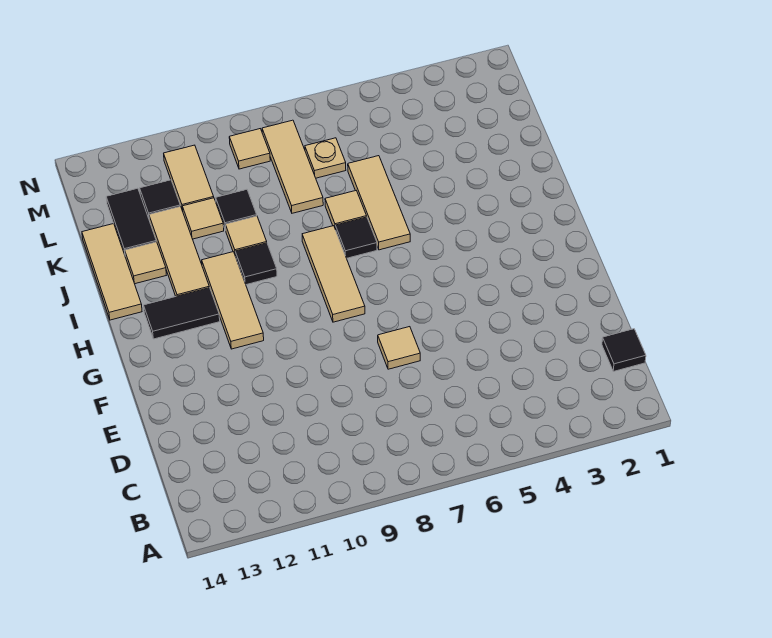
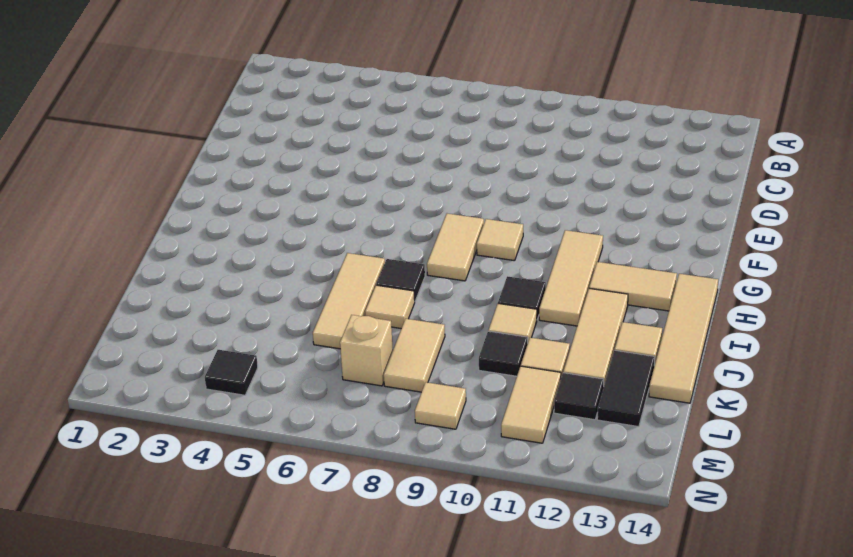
black tile C1 level 1 -> black tile M4 level 1
tan tile E7 level 1 -> tan tile G9 level 1
tan tile G8:I8 level 1 -> tan tile G8:H8 level 1
black tile H12:H13 level 1 -> tan tile H12:H13 level 1
tan tile I14:K14 level 1 -> tan tile H14:K14 level 1
tan tile K8:M8 level 1 -> tan tile K8:L8 level 1
tan plate L7 level 1 -> tan brick L7 level 1

